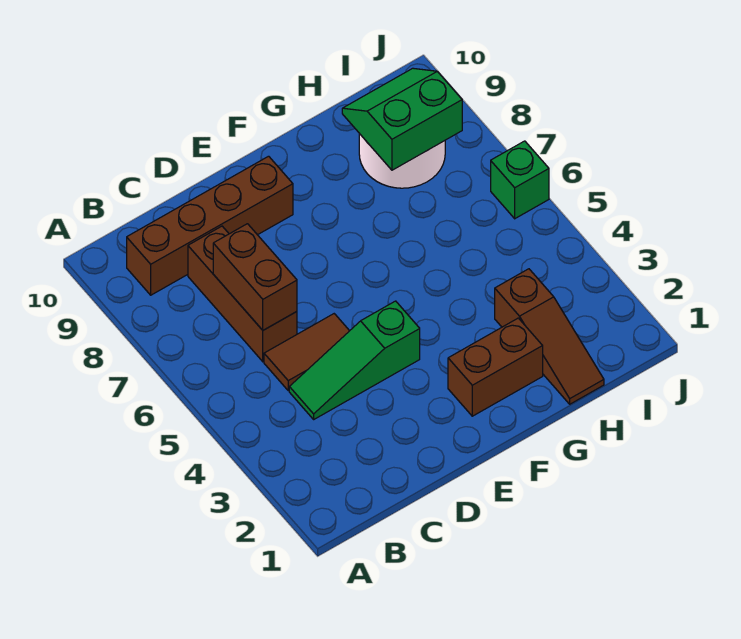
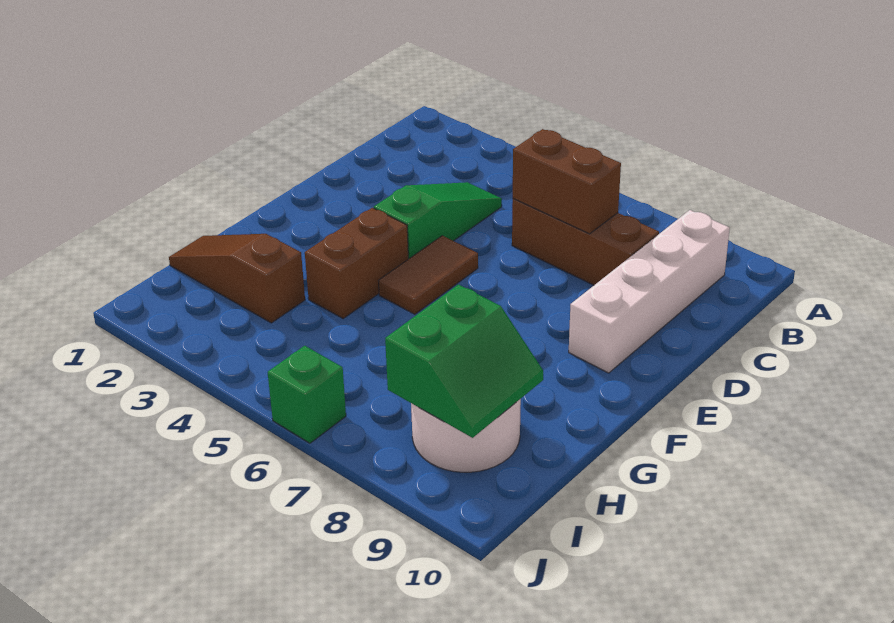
brown brick B9:E9 level 1 -> white brick B9:E9 level 1
brown tile C5:D5 level 1 -> brown tile E5:F5 level 1
brown brick F2:G2 level 1 -> brown brick F4:G4 level 1

